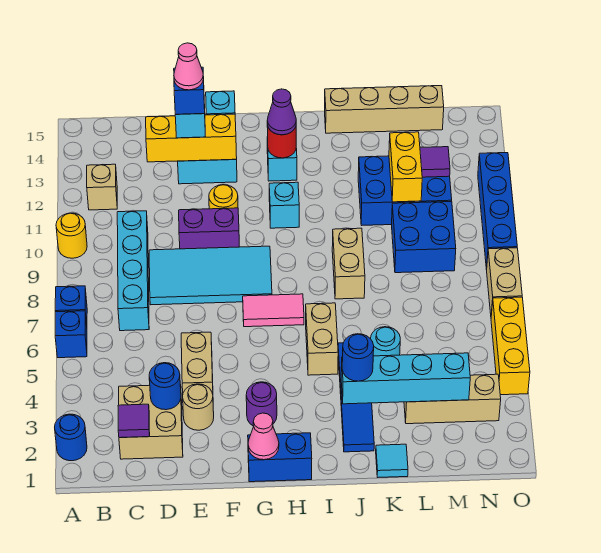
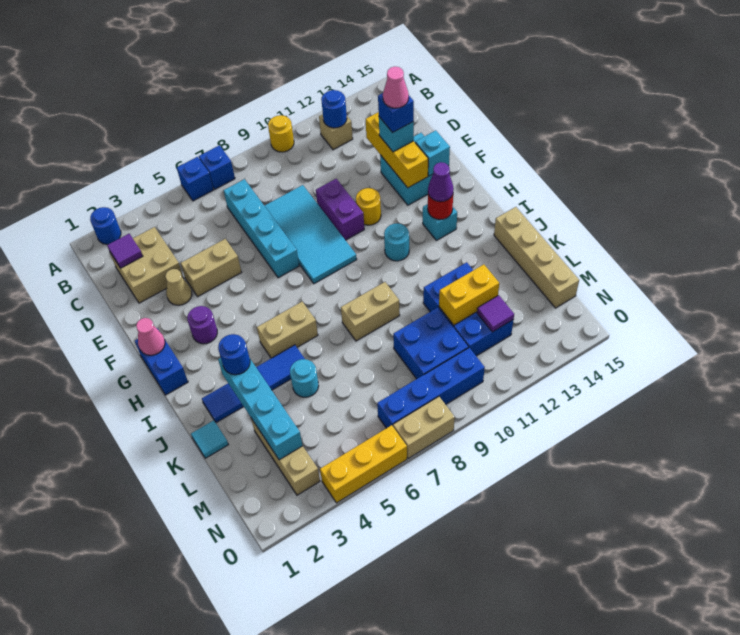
cyan brick C7:C10 level 1 -> cyan brick C7:F7 level 1
blue round brick D3 level 2 -> blue round brick B12 level 2
tan round brick E3 level 1 -> tan cone E3 level 1
pink tile G7:H7 level 1 -> none
cyan brick H11 level 1 -> cyan round brick H11 level 1
blue brick O9:O12 level 1 -> blue brick N7:N10 level 1

